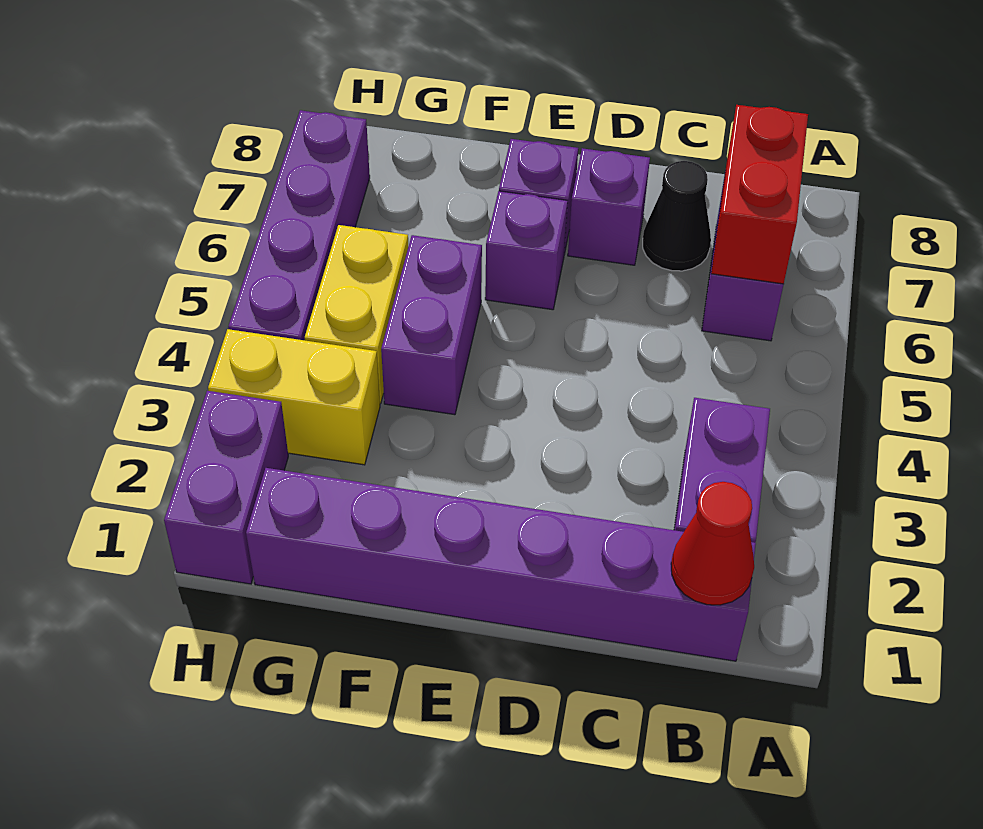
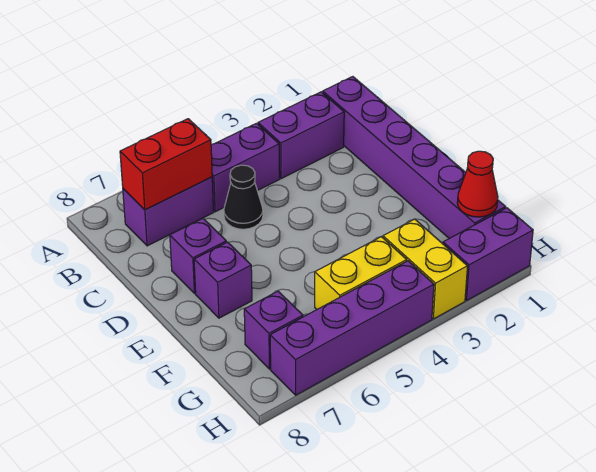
red cone B1 level 2 -> red cone G1 level 2
black cone C7 level 1 -> black cone C5 level 1
purple brick E6 level 1 -> purple brick G7 level 1
purple brick F4:F5 level 1 -> purple brick B4:B5 level 1

